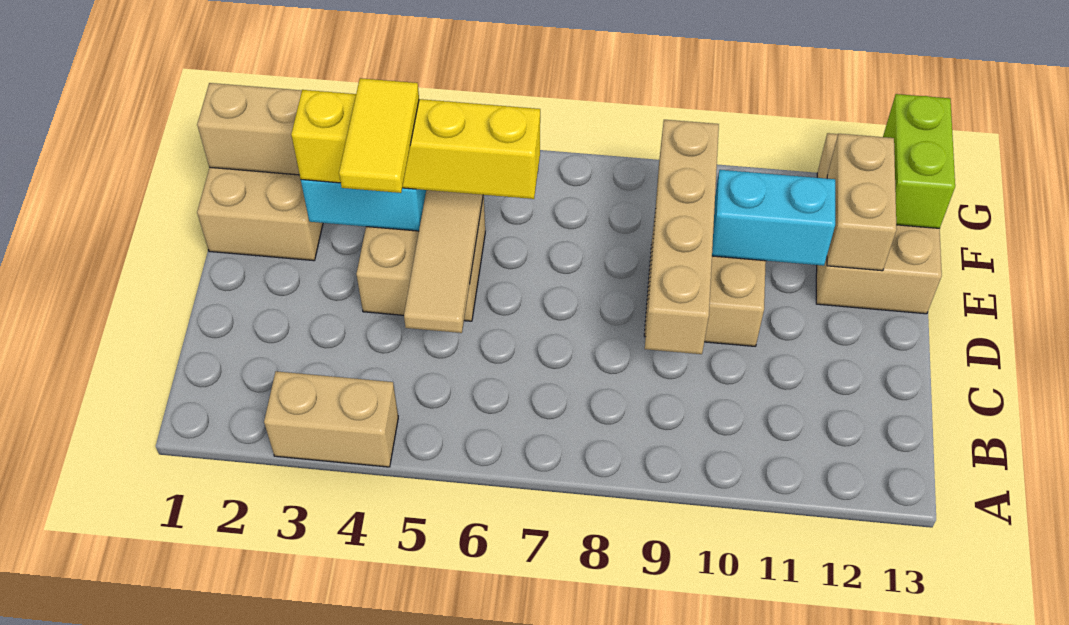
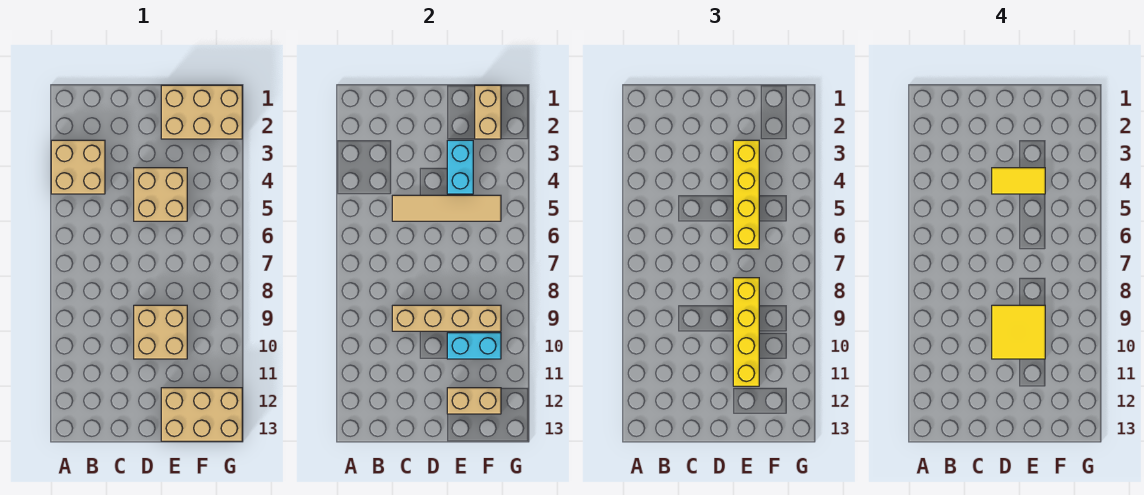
tan brick A3:A4 level 1 -> tan brick A3:B4 level 1
none -> yellow tile D9:E10 level 4
none -> yellow brick E8:E11 level 3
cyan brick E10:E11 level 2 -> cyan brick E10:F10 level 2
lime brick F13:G13 level 2 -> none

